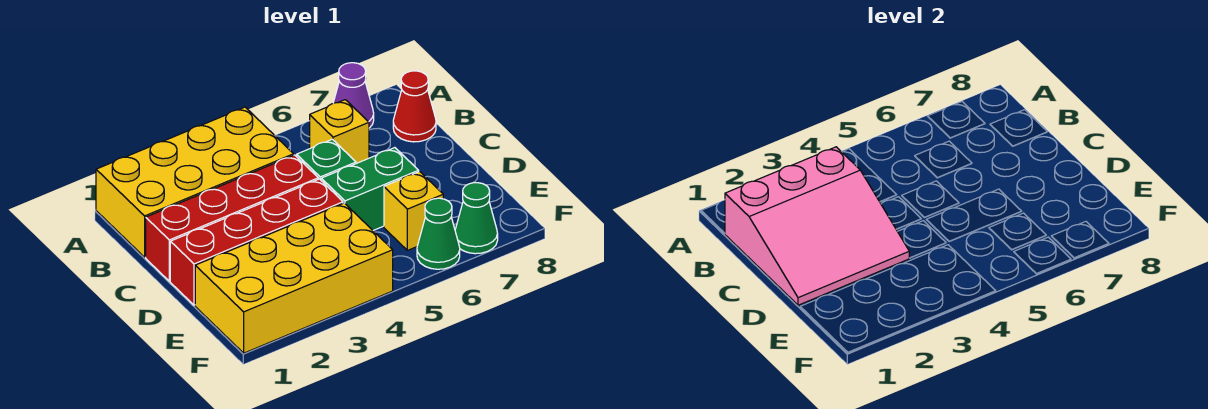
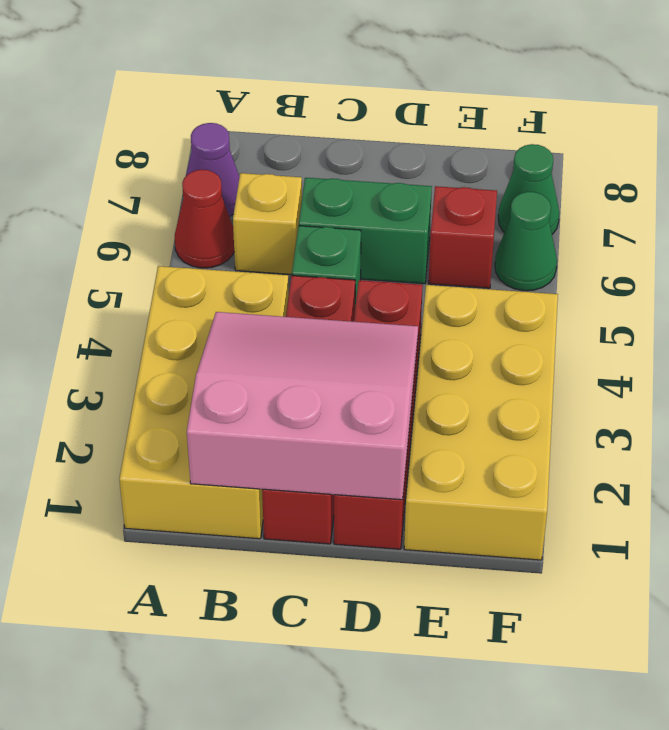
pink slope B1:D3 level 2 top B -> pink slope B1:D3 level 2 top 1
red cone B8 level 1 -> red cone A6 level 1
green brick D5:D6 level 1 -> green brick C6:D6 level 1
yellow brick E6 level 1 -> red brick E6 level 1

